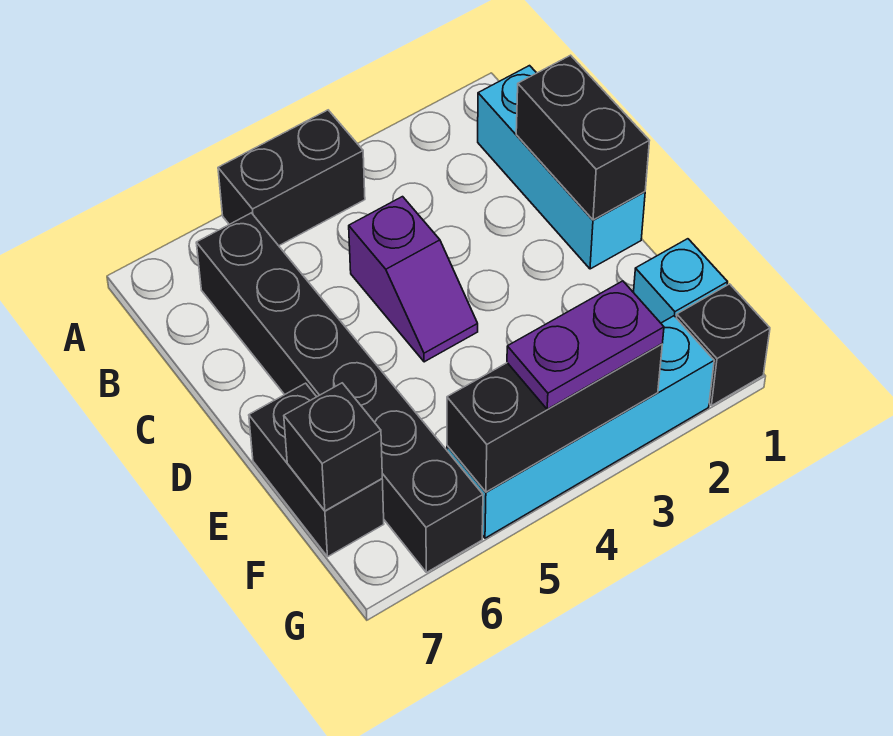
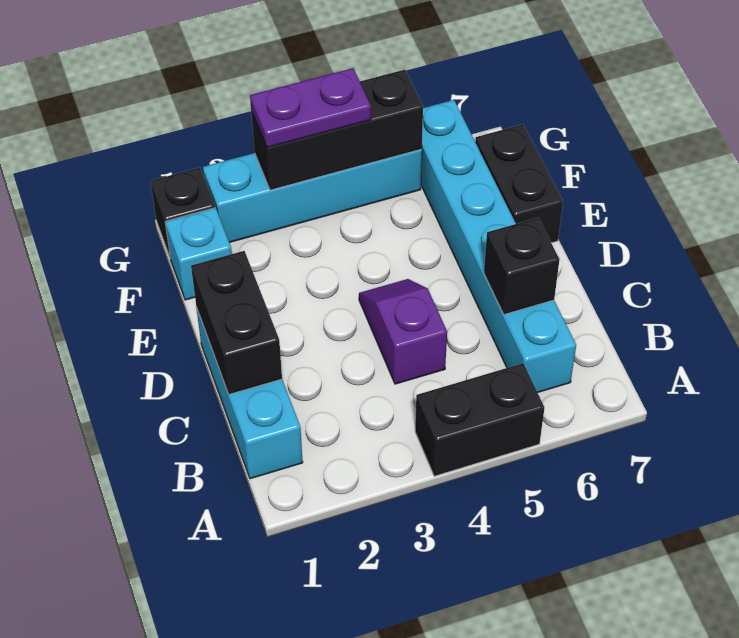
black brick B6:G6 level 1 -> cyan brick B6:G6 level 1
black brick F7 level 2 -> black brick C6 level 2

